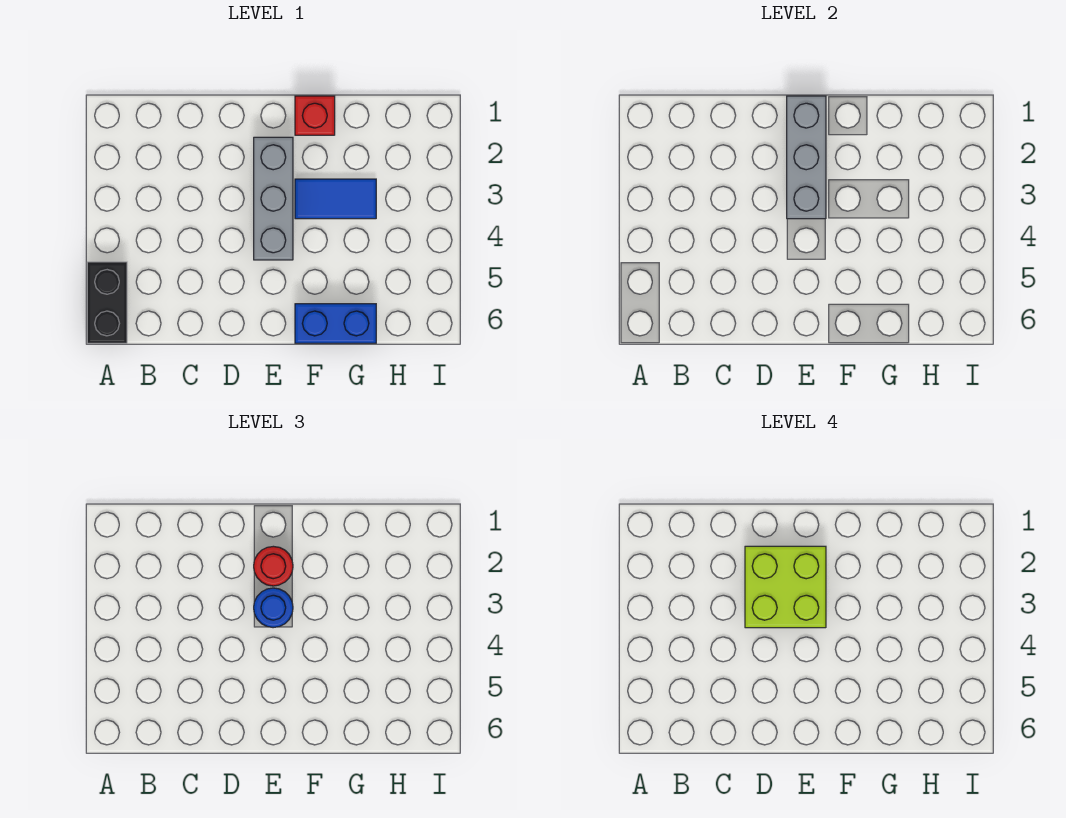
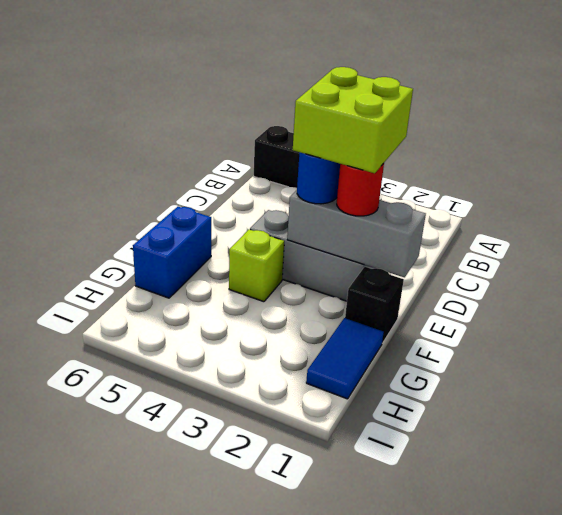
red brick F1 level 1 -> black brick F1 level 1
blue tile F3:G3 level 1 -> blue tile G1:H1 level 1
none -> lime brick F4 level 1

